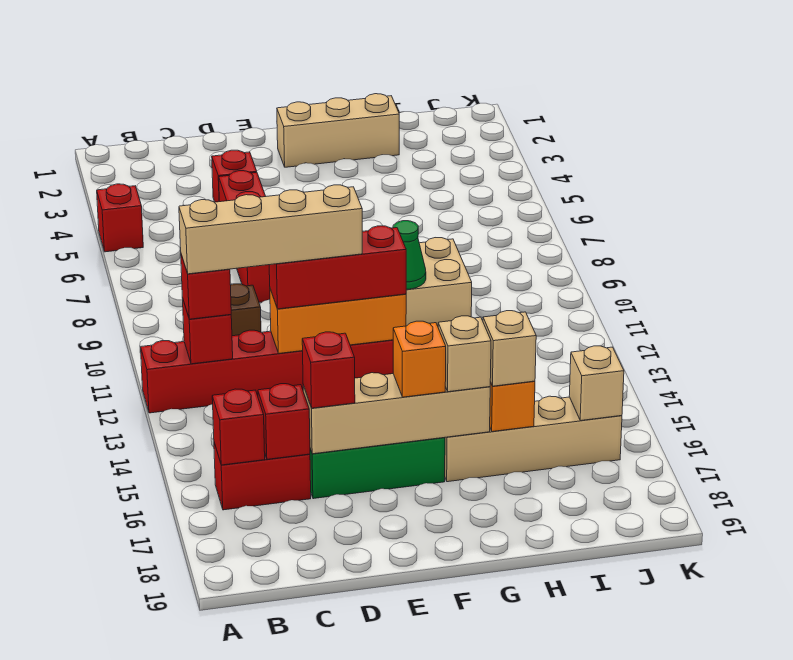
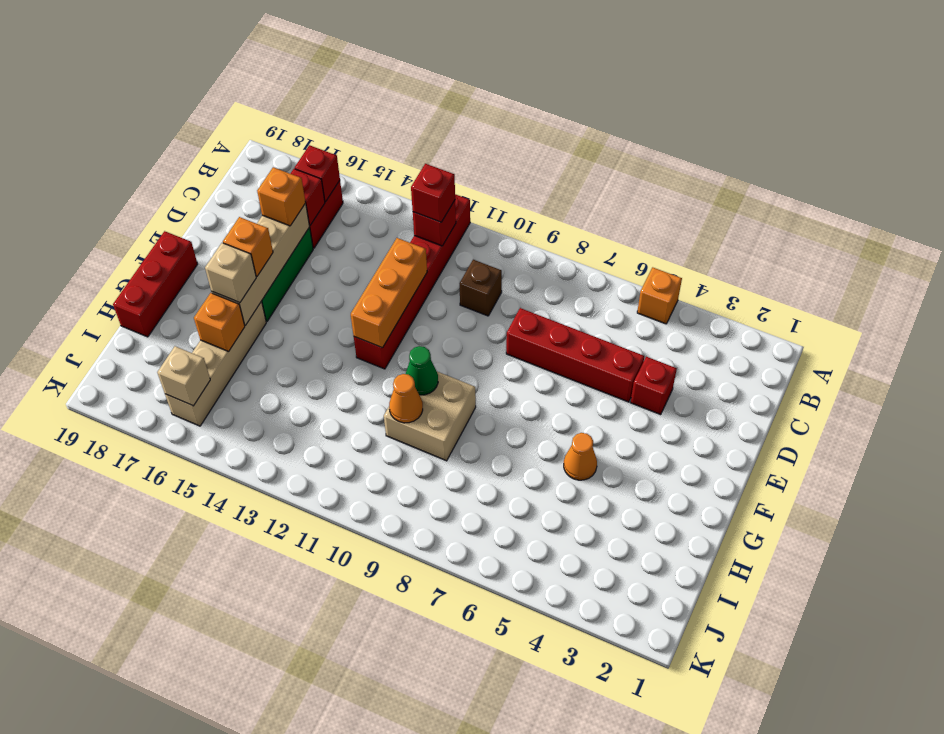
red brick A5 level 1 -> orange brick A5 level 1
tan brick B12:E12 level 4 -> none
red brick D12:F12 level 3 -> red brick F19:H19 level 1
red brick D16 level 3 -> orange brick D16 level 3
tan brick F2:H2 level 1 -> none
none -> orange cone G5 level 1
none -> orange cone H10 level 2
tan brick H16 level 3 -> none

